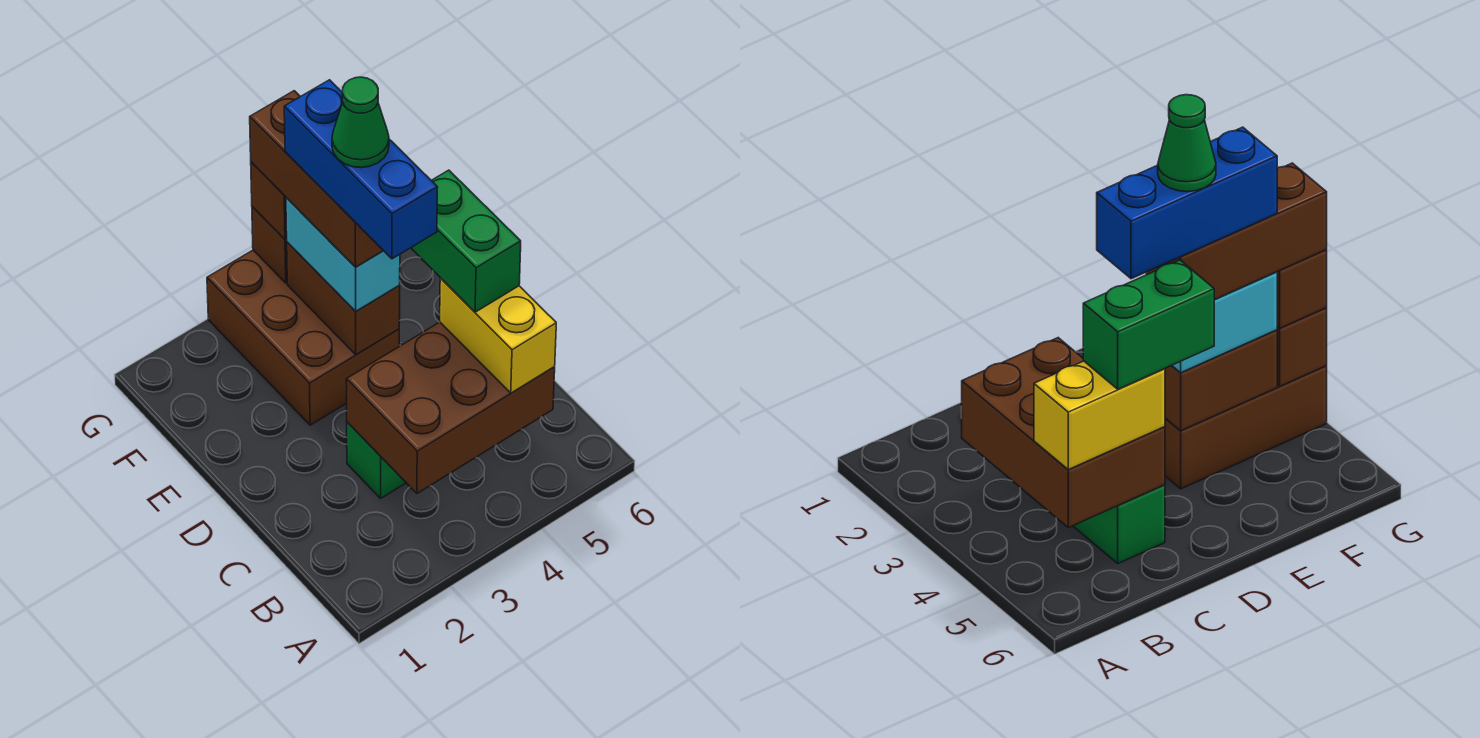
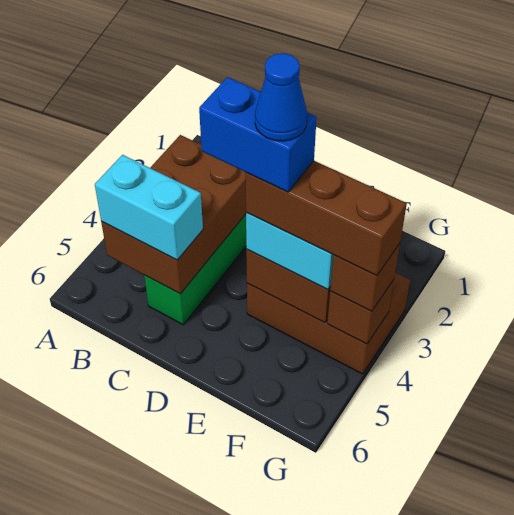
yellow brick B5:C5 level 3 -> cyan brick B5:C5 level 3
green brick C5:D5 level 4 -> none
blue brick D4:F4 level 5 -> blue brick D4:E4 level 5
green cone E4 level 6 -> blue cone E4 level 6

